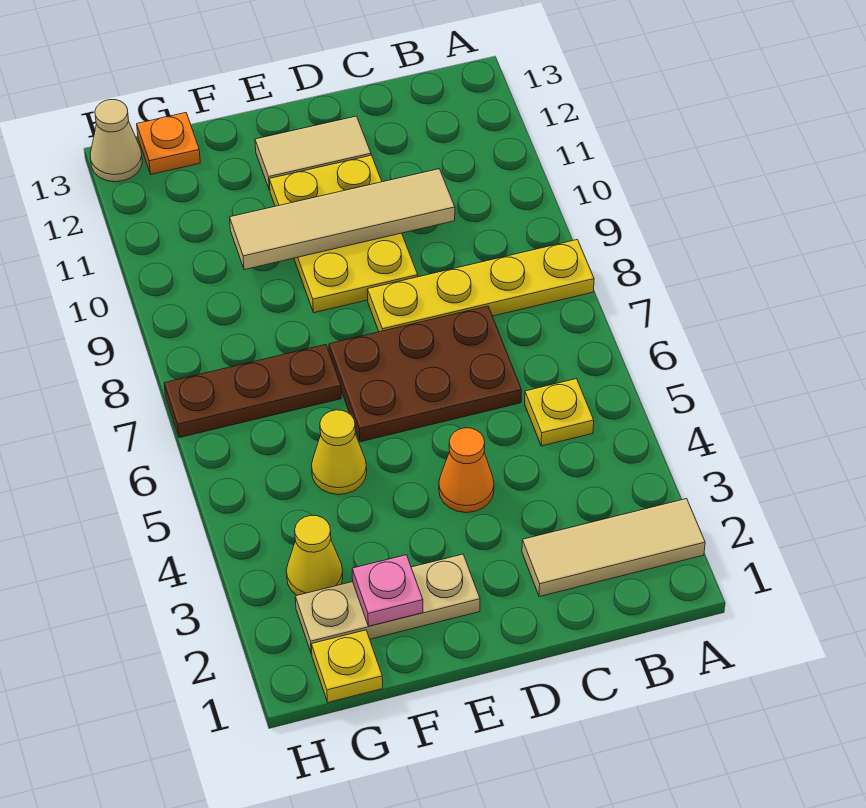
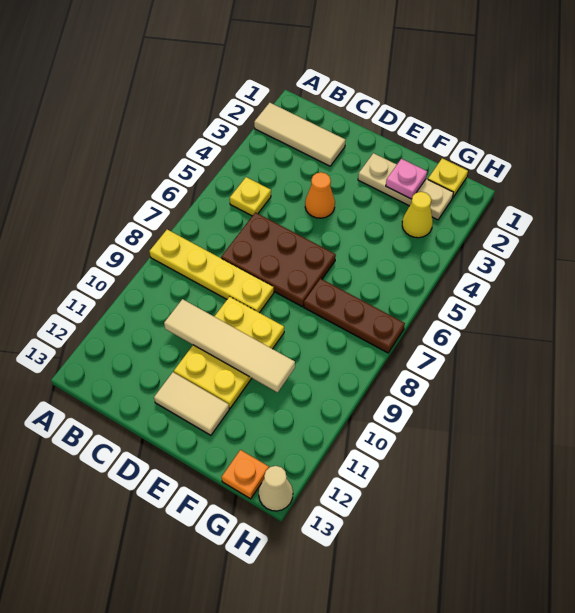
yellow cone F5 level 1 -> none

